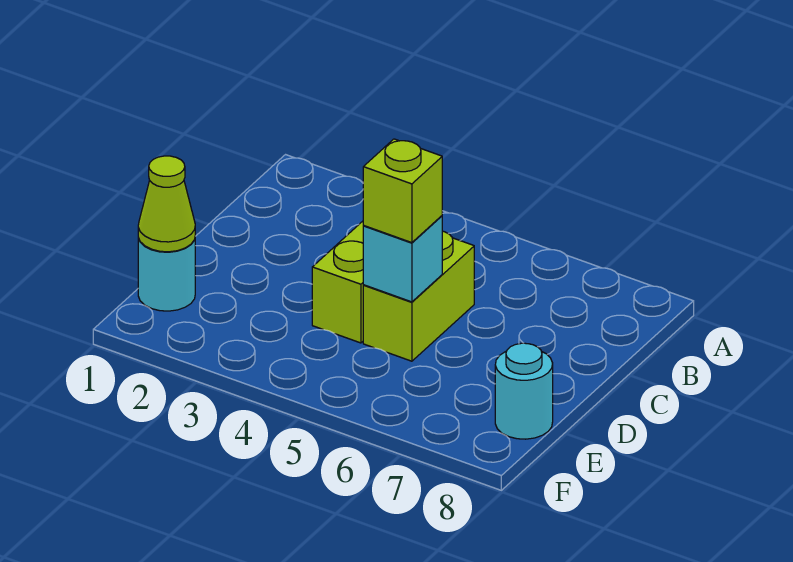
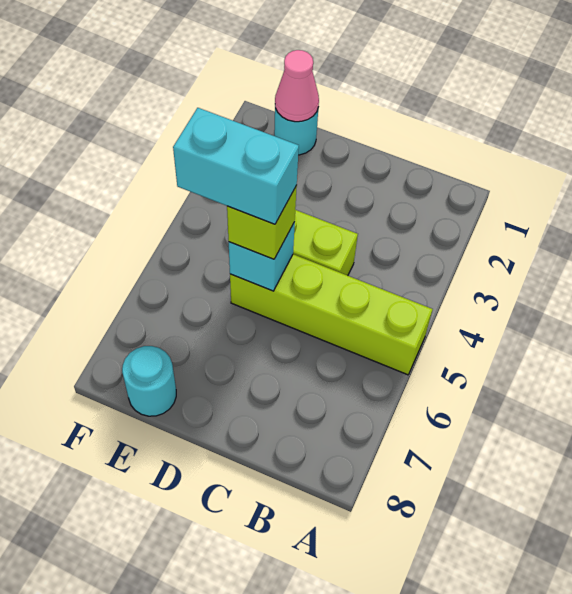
lime brick C5:D5 level 1 -> lime brick A5:D5 level 1
none -> cyan brick D5:E5 level 4
lime cone E1 level 2 -> pink cone E1 level 2

